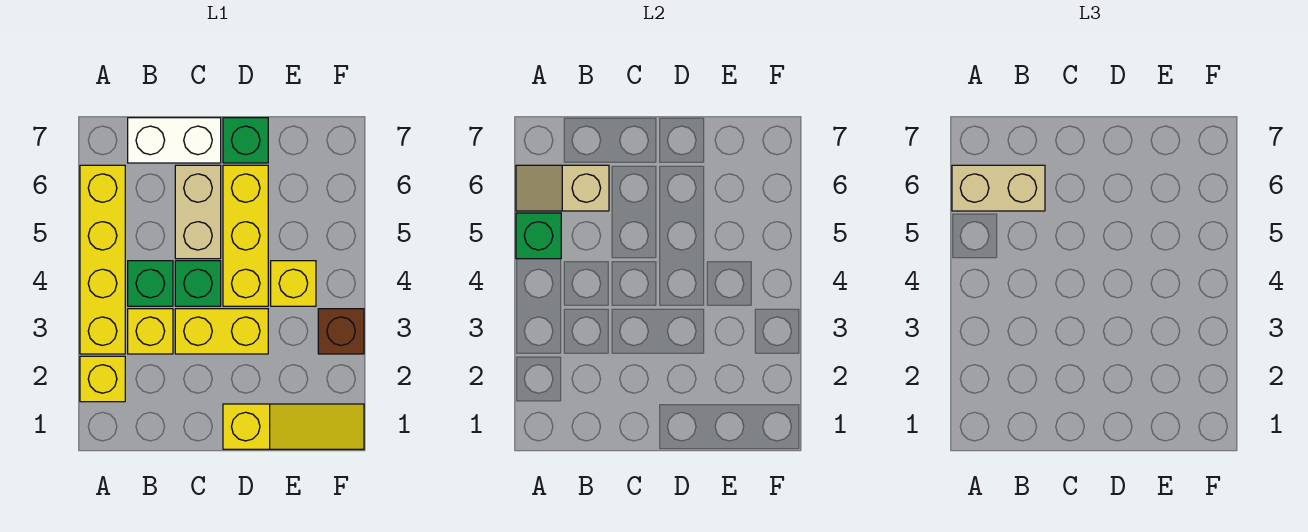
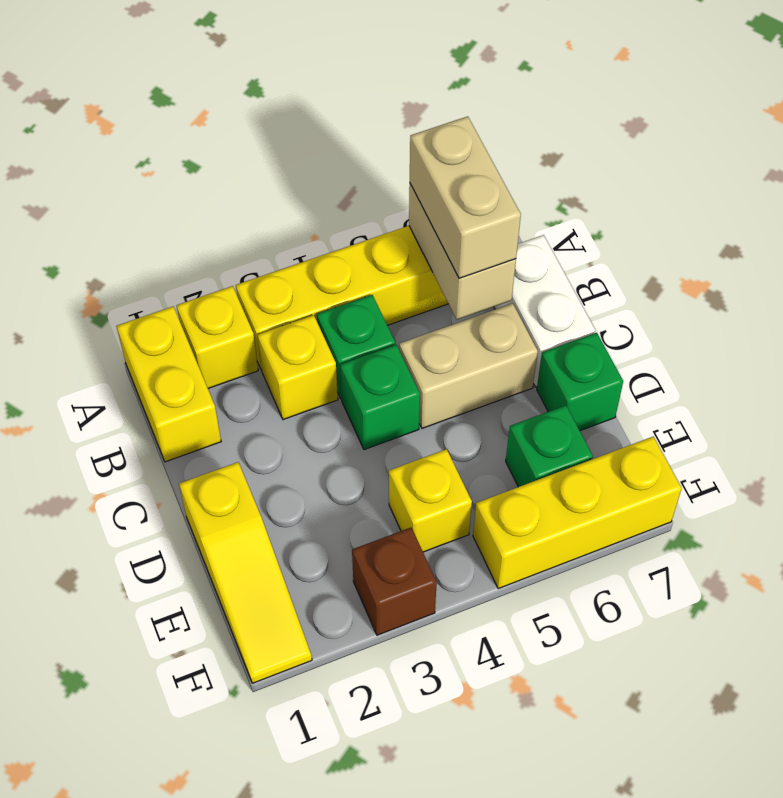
green brick A5 level 2 -> green brick E6 level 1
tan slope A6:B6 level 2 top B -> tan brick A6:B6 level 2
yellow brick C3:D3 level 1 -> yellow brick A1:B1 level 1
yellow brick D4:D6 level 1 -> yellow brick F5:F7 level 1

